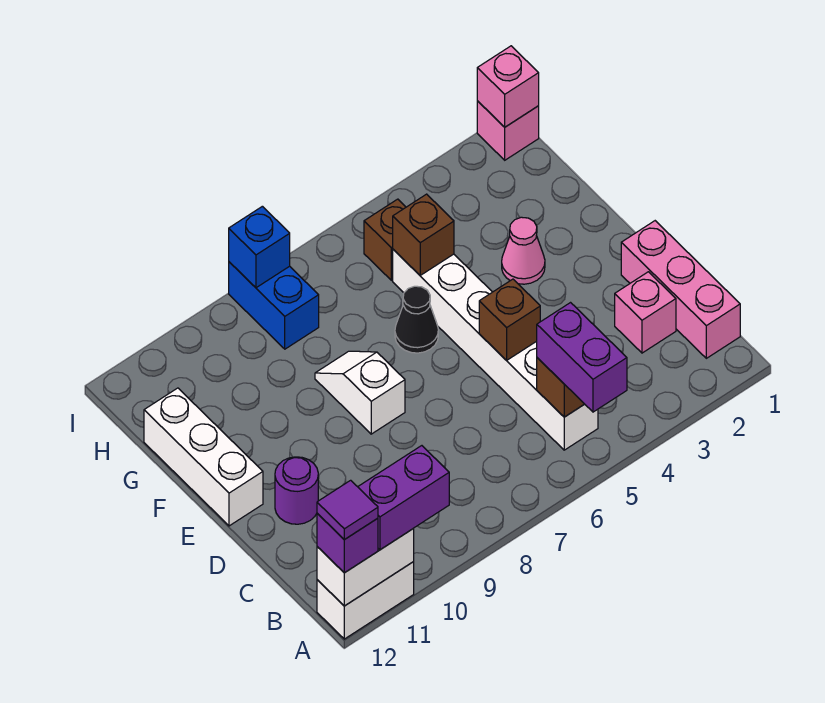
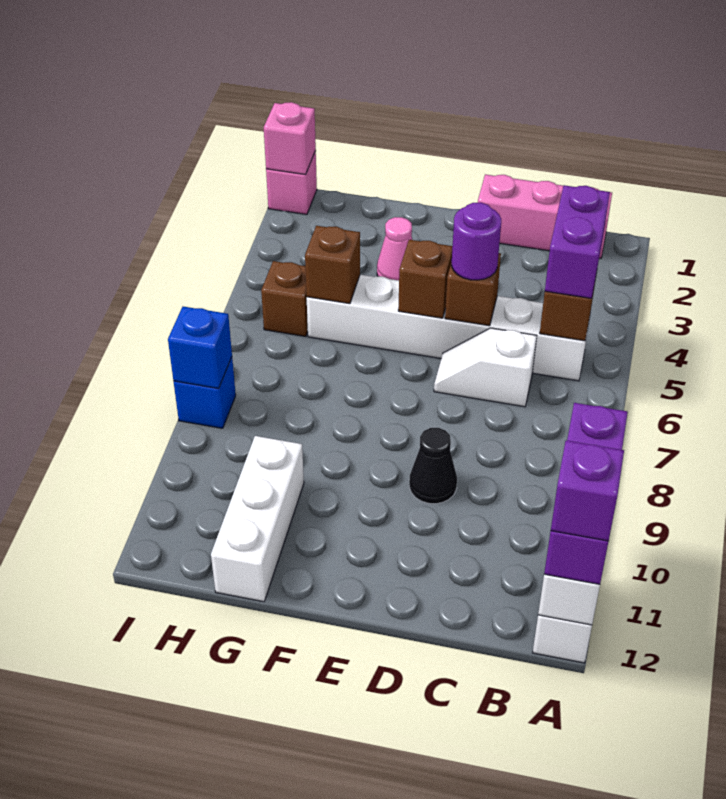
purple brick A5:B5 level 3 -> purple brick B4:B5 level 3
purple tile A12 level 4 -> purple brick A12 level 4
pink brick C2 level 1 -> none
purple round brick D11 level 1 -> purple round brick D5 level 3
none -> brown brick E5 level 2
white slope E8:F8 level 1 top E -> white slope C6:D6 level 1 top C
white brick E12:G12 level 1 -> white brick G10:G12 level 1
black cone F6 level 1 -> black cone D9 level 1
blue brick H8:I8 level 1 -> blue brick I8 level 1

